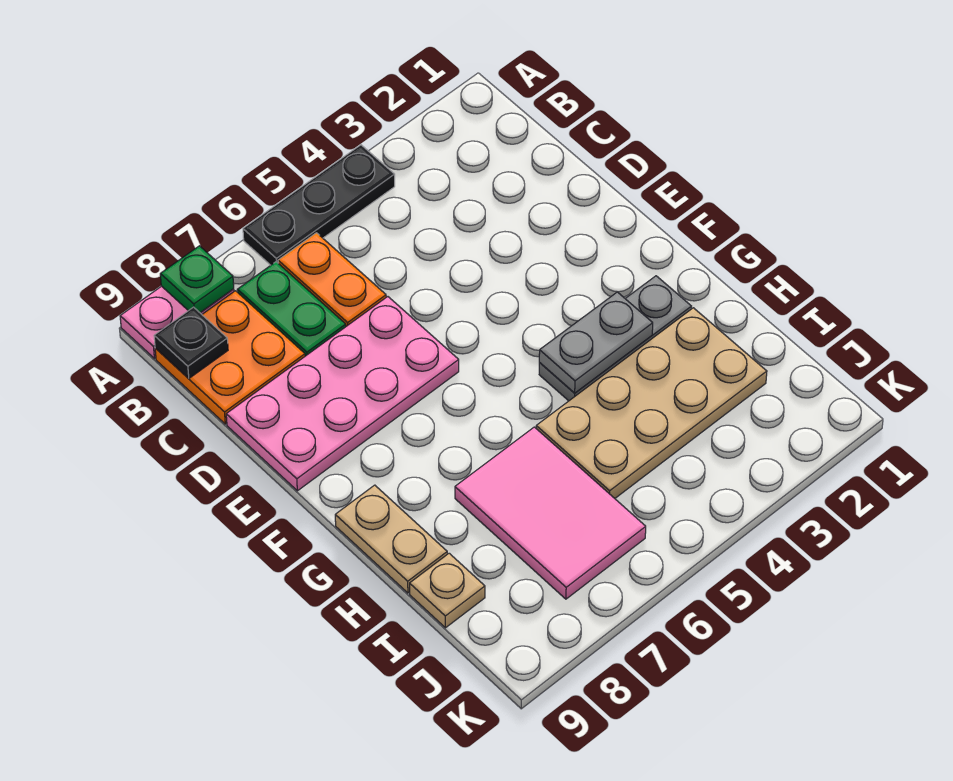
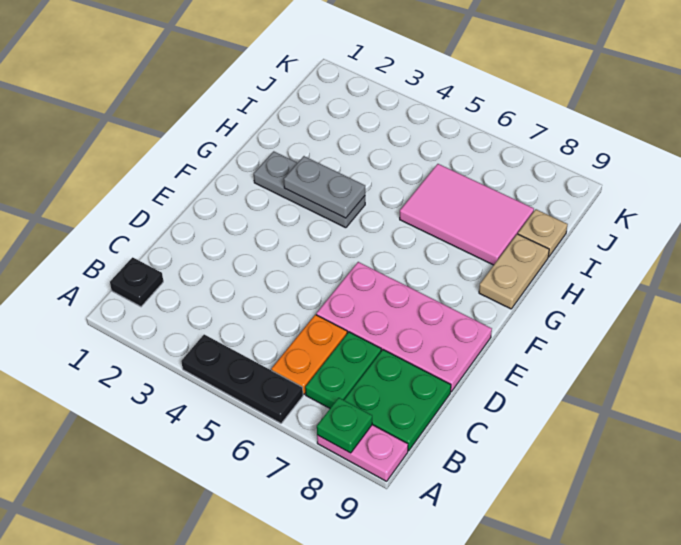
orange plate B8:C9 level 1 -> green plate B8:C9 level 1
black plate B9 level 2 -> black plate B1 level 1
tan plate H2:I5 level 1 -> none
pink tile H6:J7 level 1 -> pink tile H6:I8 level 1

